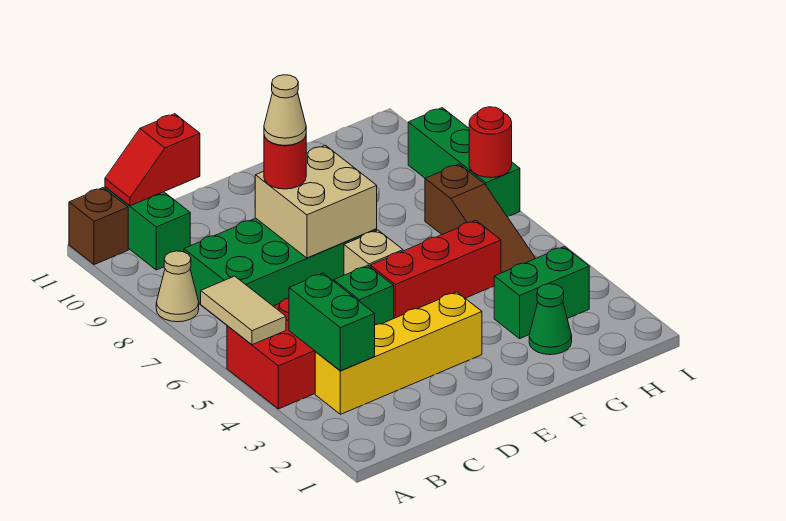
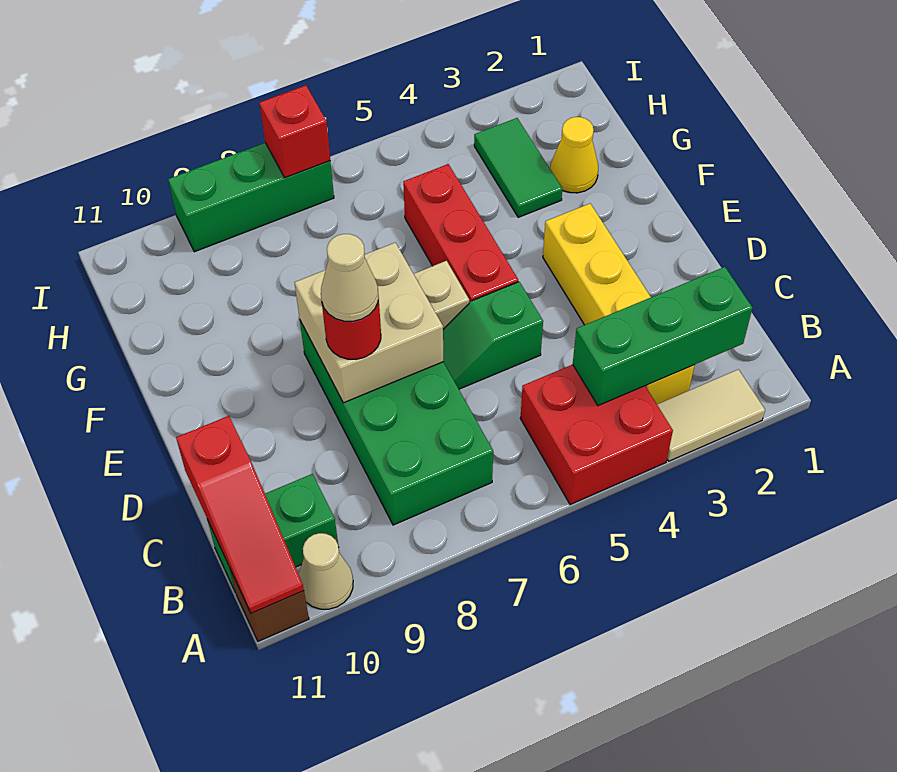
tan tile A5:A6 level 2 -> tan tile A2:A3 level 1
tan cone A8 level 1 -> tan cone A10 level 1
green brick B3:B4 level 2 -> green brick B2:B4 level 2
red slope B11:C11 level 2 top C -> red slope A11:C11 level 2 top C
green cone G2 level 1 -> yellow cone G2 level 1
green brick G3:H3 level 1 -> green tile G3:H3 level 1
brown slope H5:H7 level 1 top 7 -> none
red round brick I7 level 2 -> red brick I7 level 2

